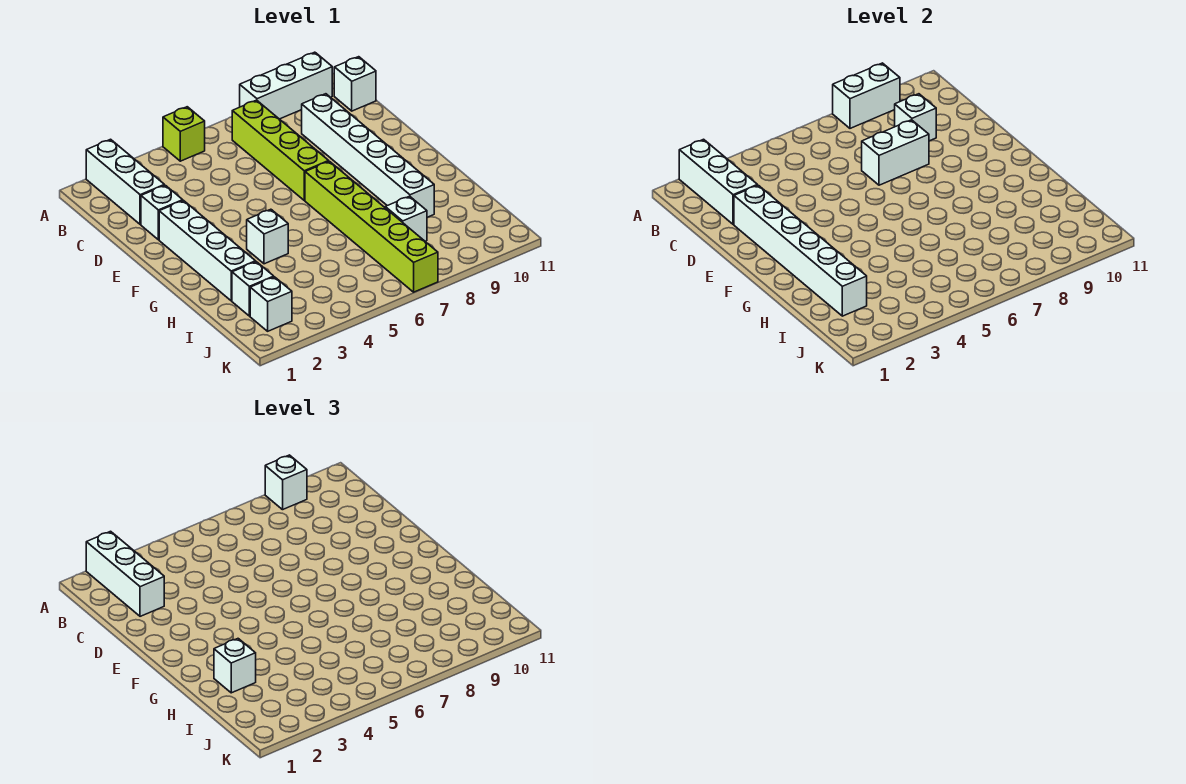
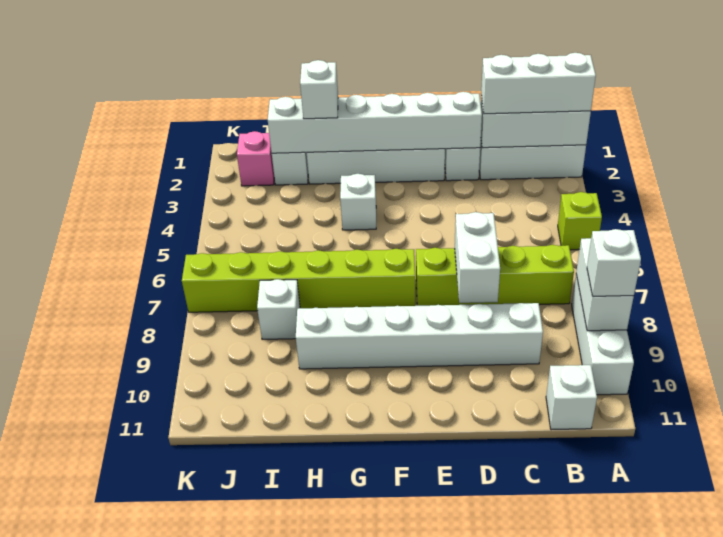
white brick C9 level 2 -> none
white brick J2 level 1 -> pink brick J2 level 1

